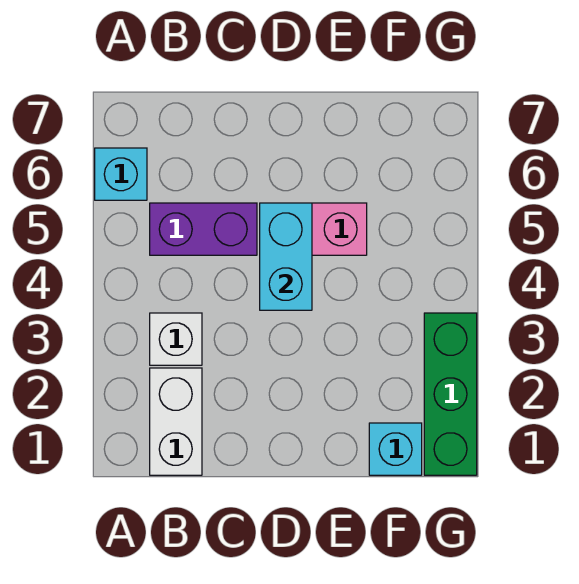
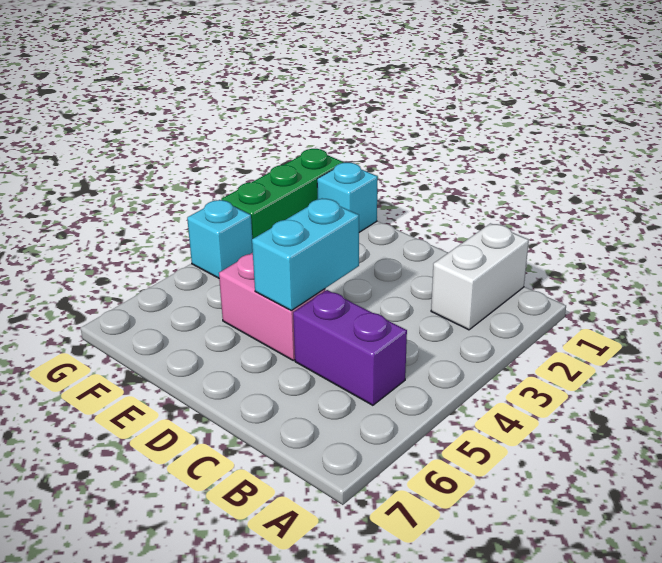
cyan brick A6 level 1 -> cyan brick G4 level 1
white brick B3 level 1 -> none

